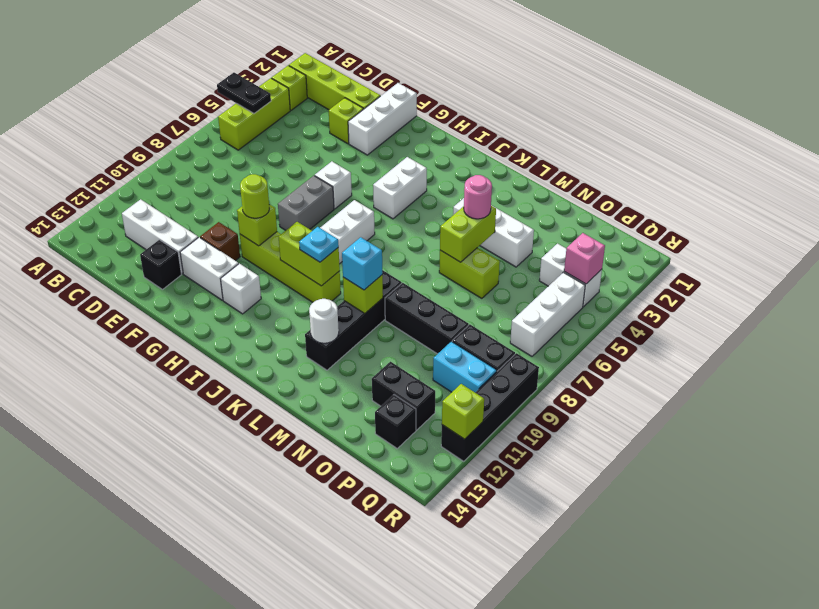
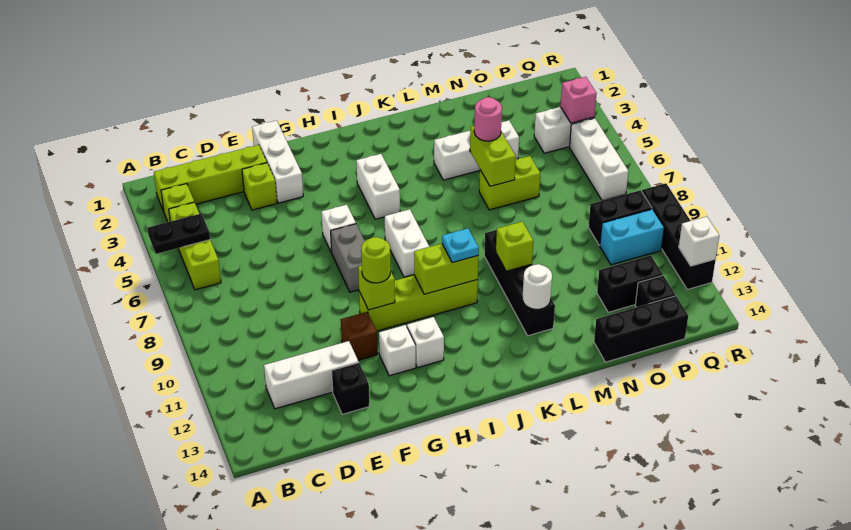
white brick F12:G12 level 1 -> white brick G12 level 1
cyan brick L10 level 3 -> none
black brick M9:O9 level 1 -> black brick N14:P14 level 1
lime brick R12 level 2 -> white brick R12 level 2

